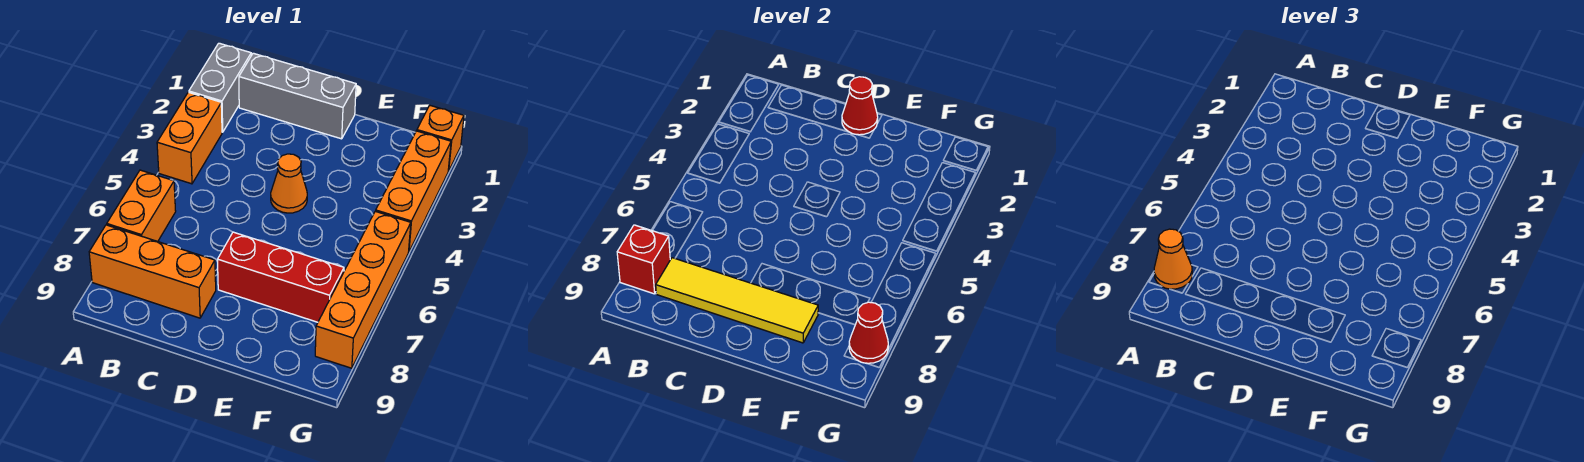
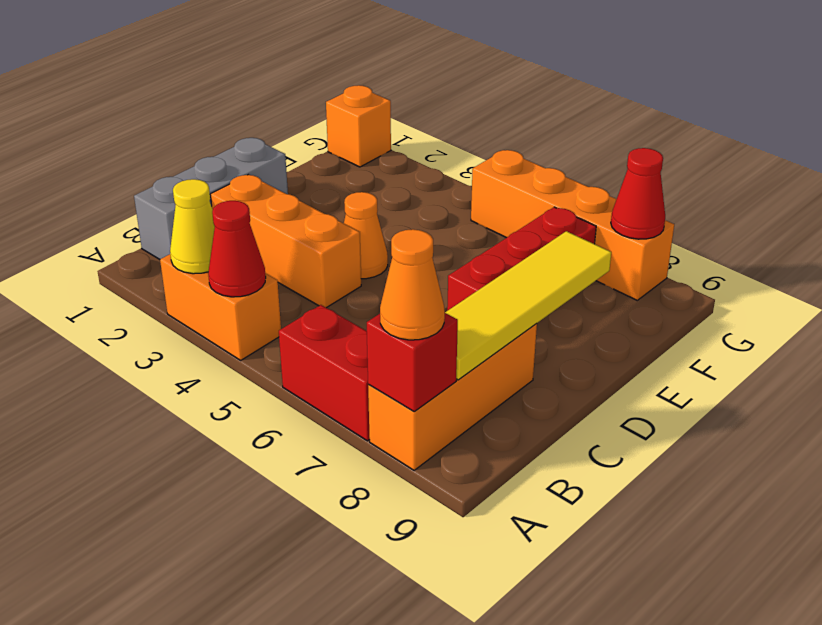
grey brick A1:A2 level 1 -> none
none -> yellow cone A3 level 2
orange brick A6:A7 level 1 -> red brick A6:A7 level 1
red cone D1 level 2 -> red cone A4 level 2
orange brick G2:G4 level 1 -> orange brick C2:C4 level 1

